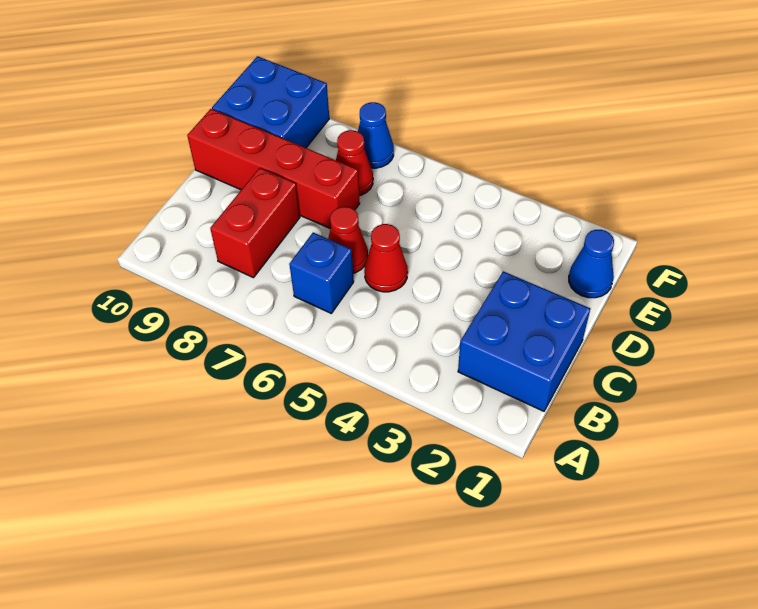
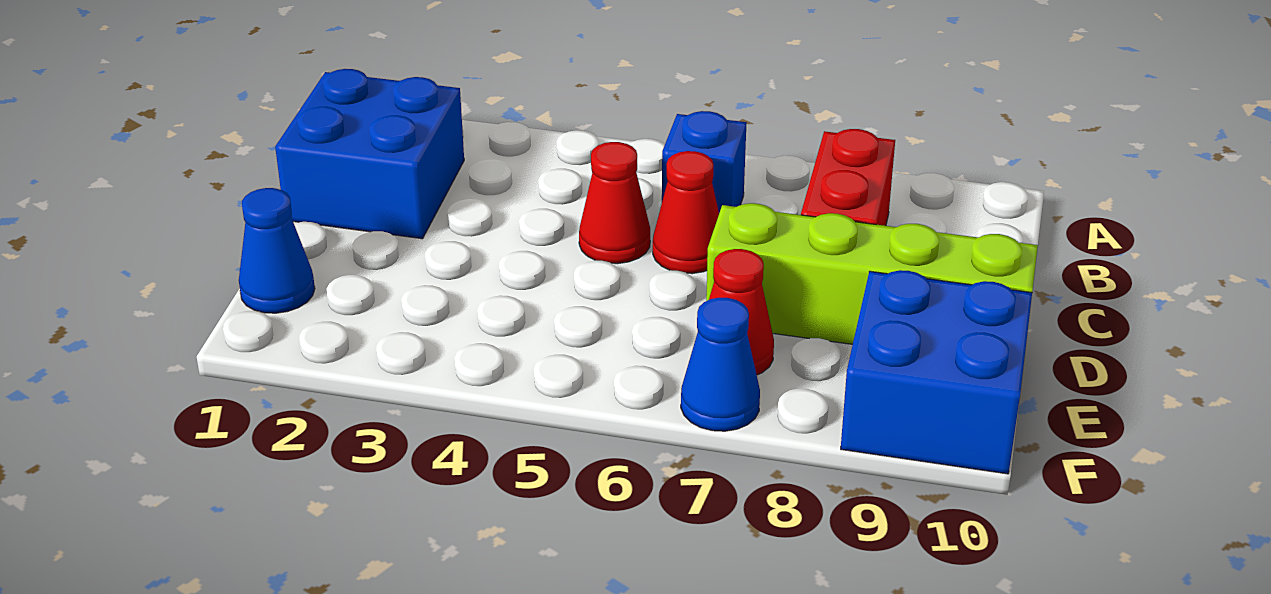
red brick D7:D10 level 1 -> lime brick D7:D10 level 1

